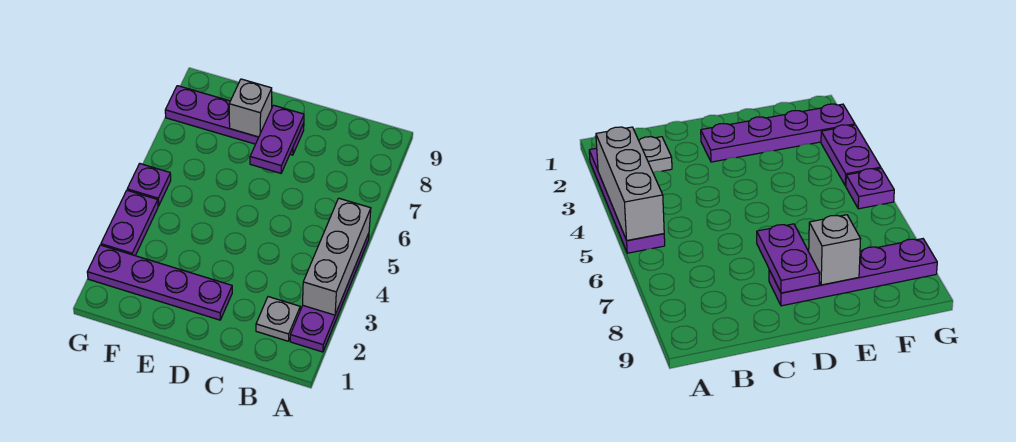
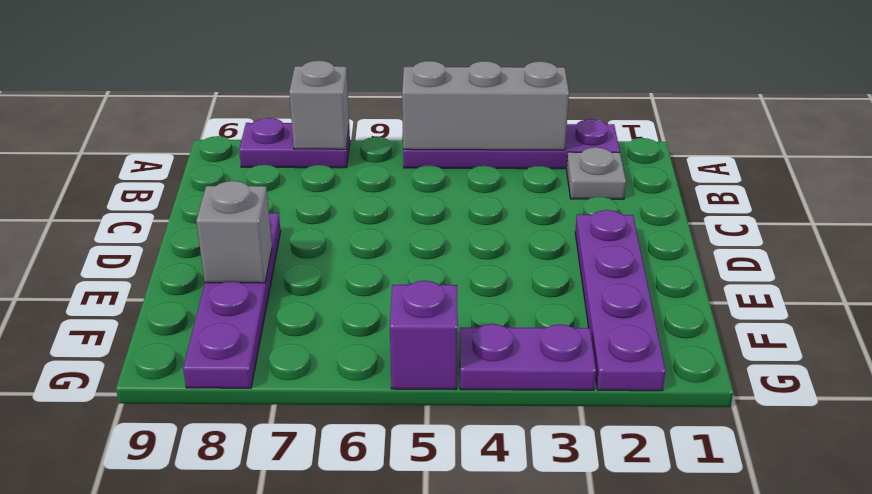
none -> grey brick A7 level 2
purple plate D7:D8 level 2 -> purple plate A7:A8 level 1
purple plate G5 level 1 -> purple brick G5 level 1

